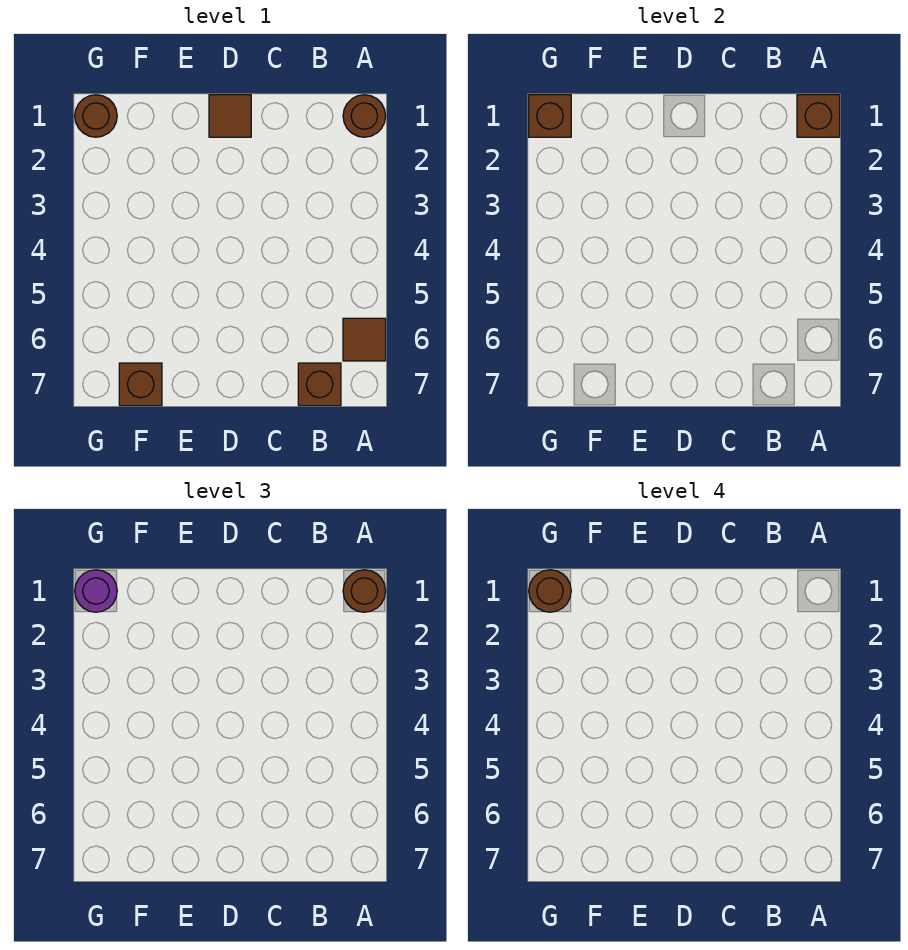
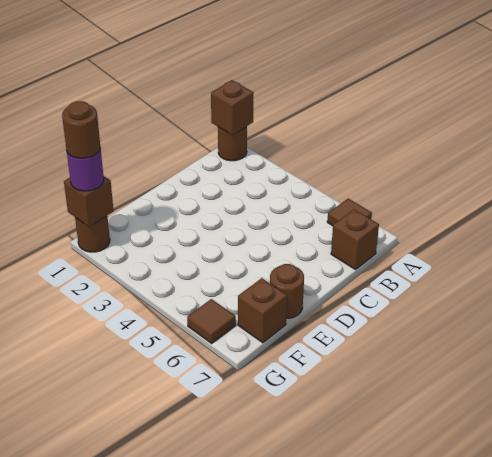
brown round brick A1 level 3 -> brown round brick E7 level 1
brown tile D1 level 1 -> brown tile G6 level 1

